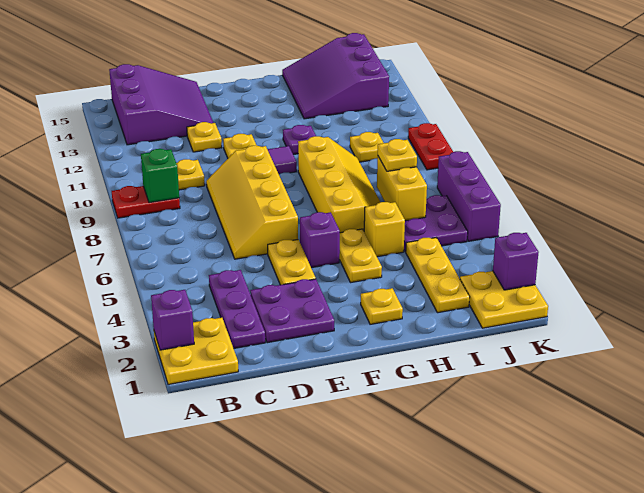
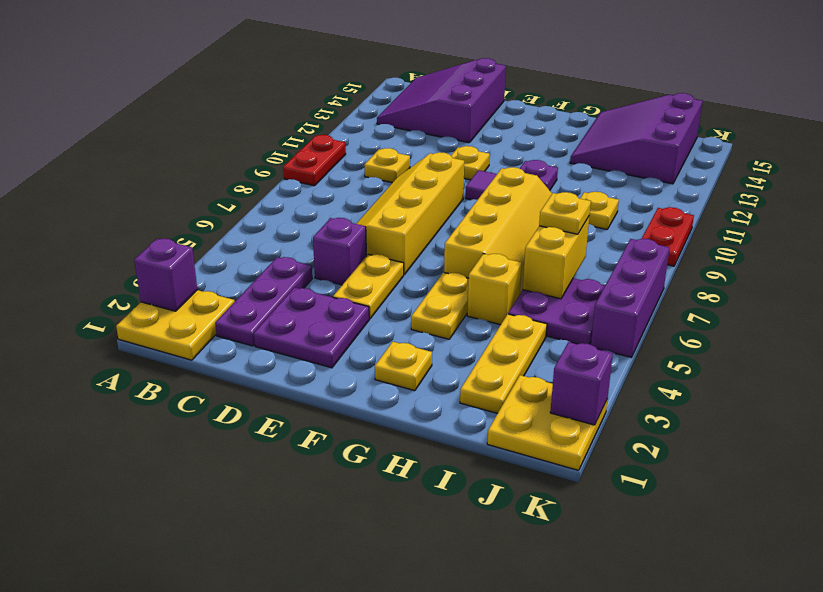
red plate A9:B9 level 1 -> red plate A9:A10 level 1
green brick B9 level 2 -> none
purple slope B13:D15 level 1 top B -> purple slope B13:D15 level 1 top D
yellow plate D12 level 1 -> none
purple brick F5 level 1 -> purple brick D5 level 1

